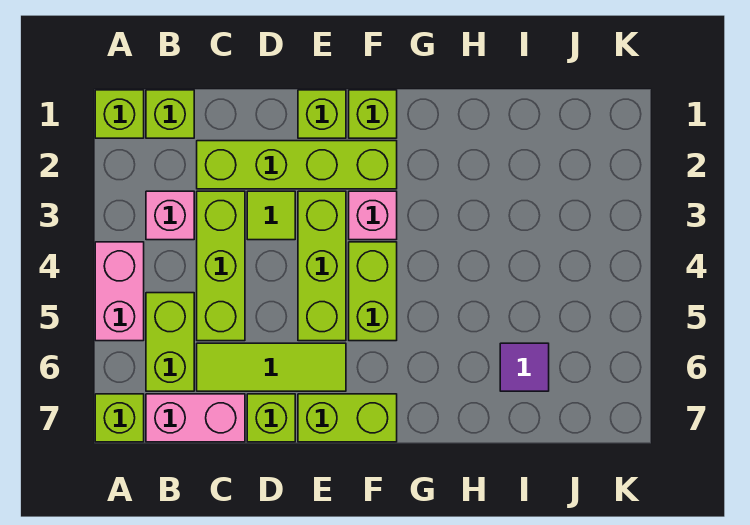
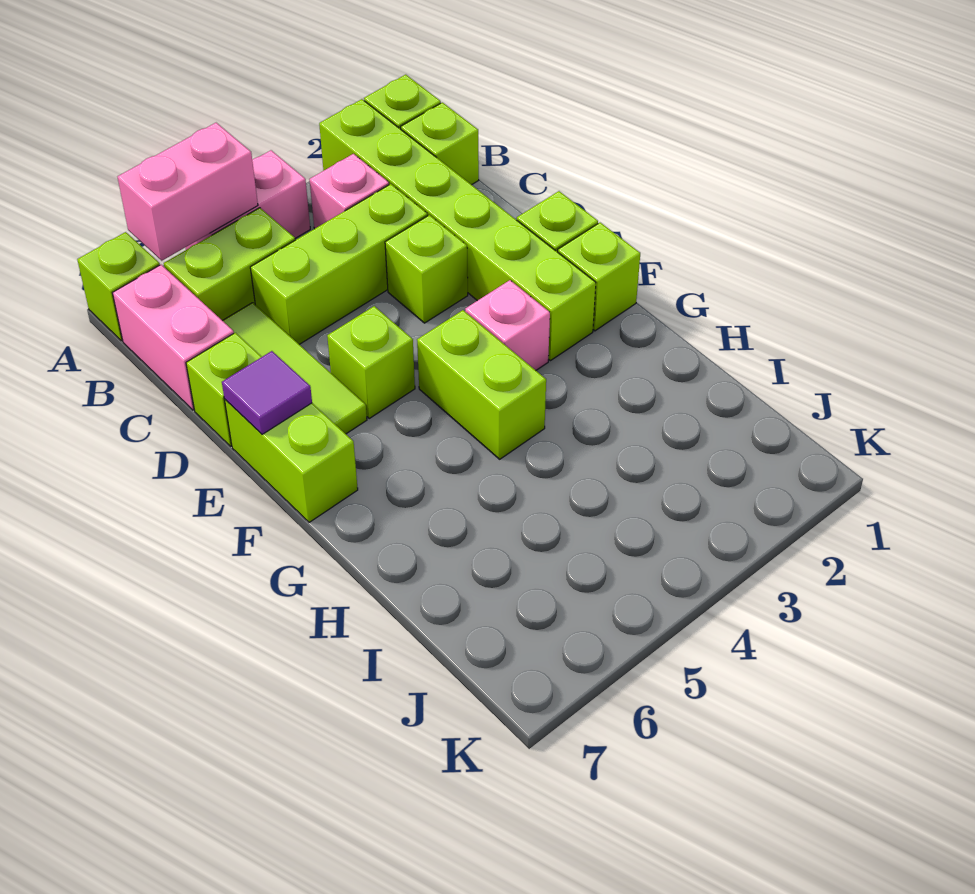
none -> pink brick A5:A6 level 2
lime brick C2:F2 level 1 -> lime brick A2:F2 level 1
lime tile D3 level 1 -> lime brick D3 level 1
lime brick E3:E5 level 1 -> lime brick E5 level 1
lime brick F4:F5 level 1 -> lime brick F4:G4 level 1
purple tile I6 level 1 -> purple tile E7 level 2

